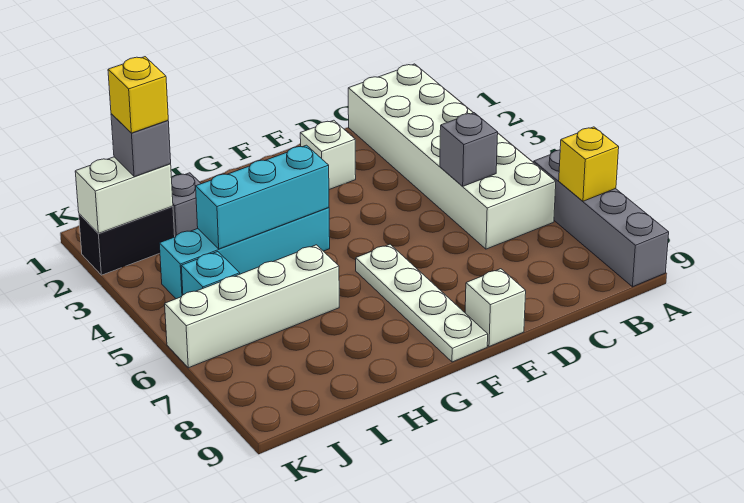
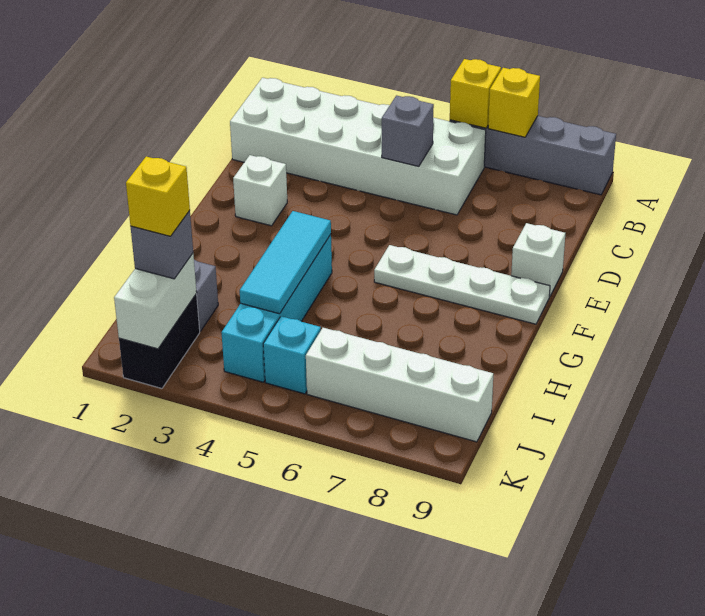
none -> yellow brick A6 level 2
cyan brick G4:I4 level 2 -> cyan tile G4:I4 level 2
white brick H6:K6 level 1 -> white brick J6:J9 level 1

